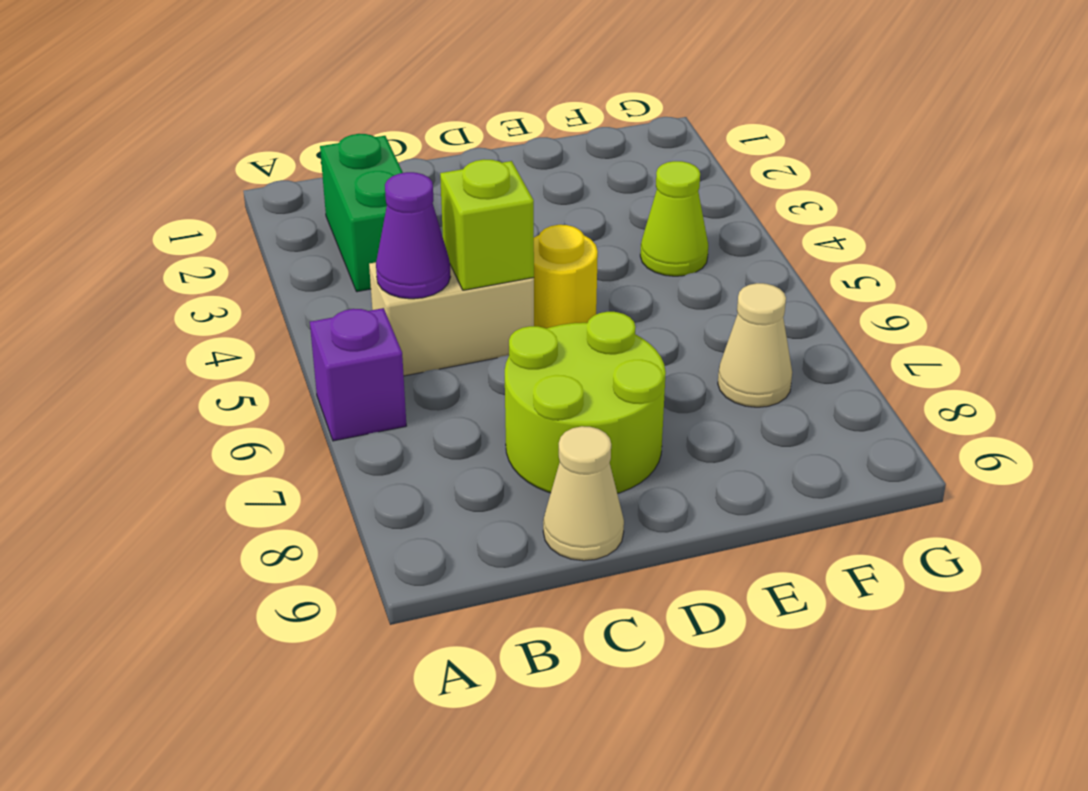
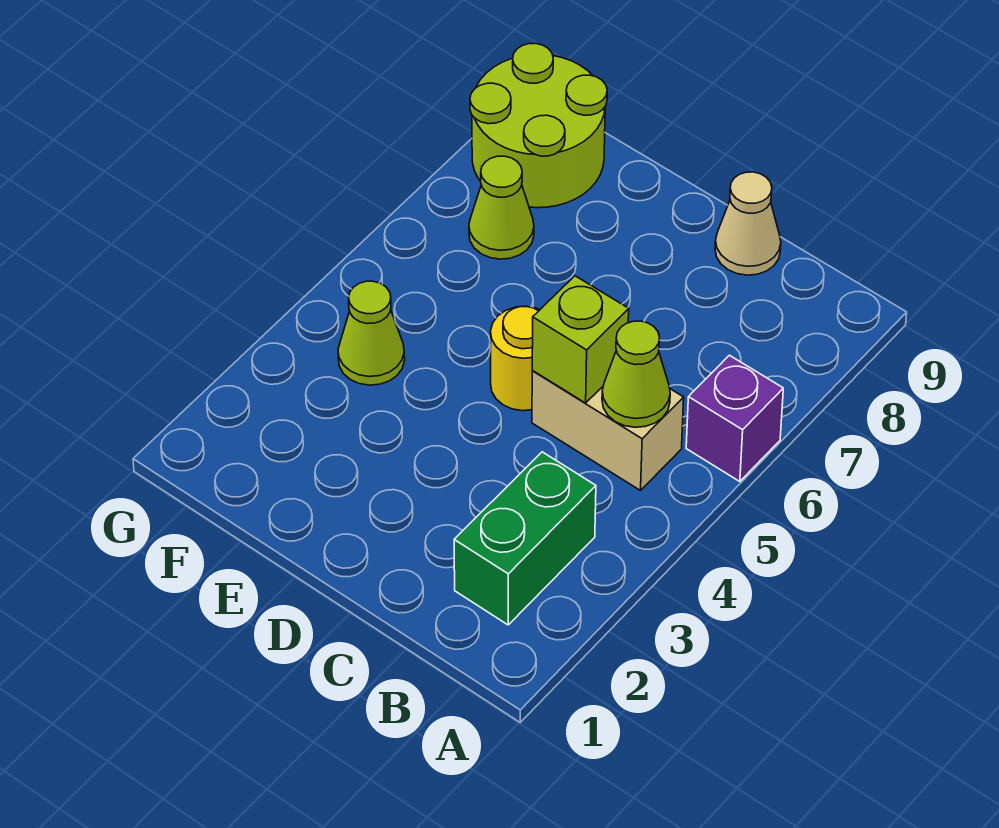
purple cone B5 level 2 -> lime cone B5 level 2
lime round brick C7:D8 level 1 -> lime round brick F8:G9 level 1
tan cone F7 level 1 -> lime cone F7 level 1

